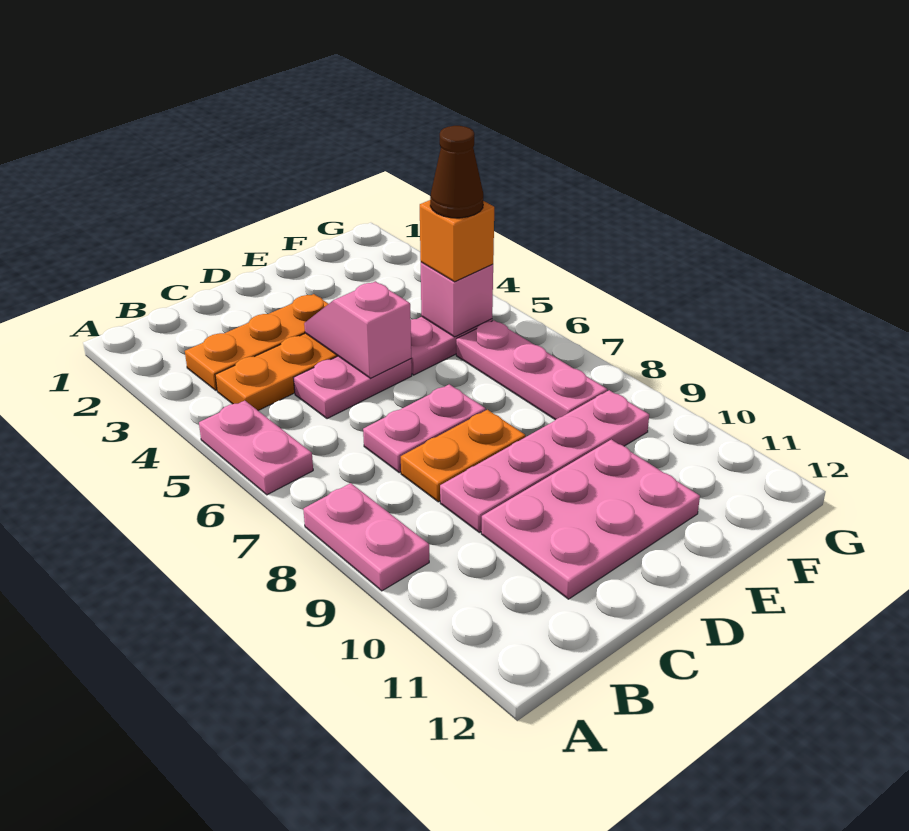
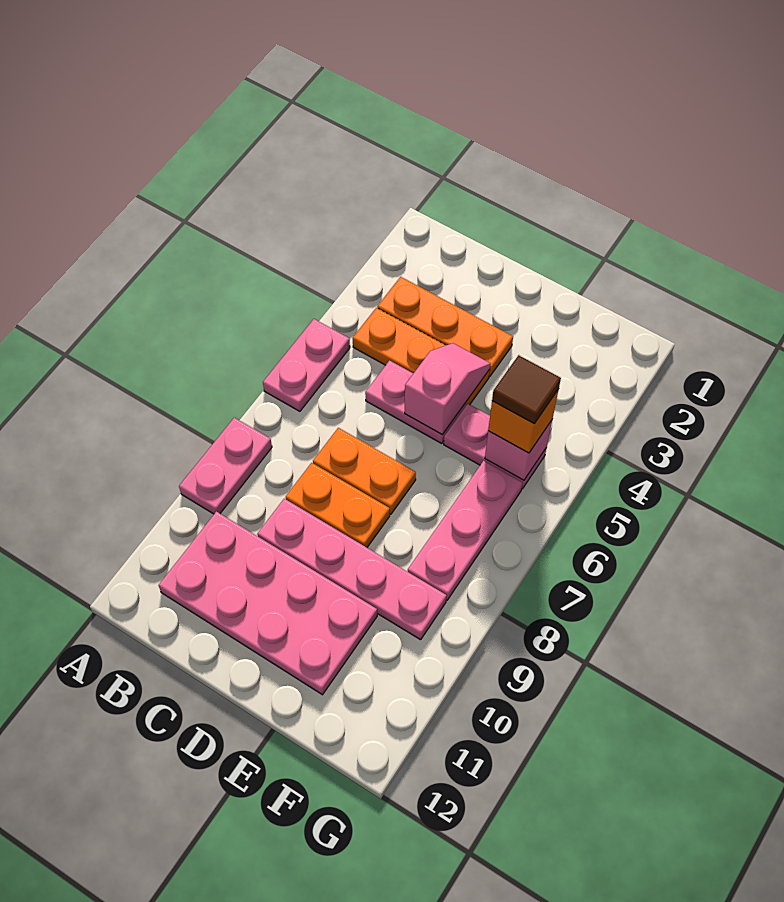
pink plate C7:D7 level 1 -> orange plate C7:D7 level 1
pink plate C10:E11 level 1 -> pink plate B10:E11 level 1
brown cone F5 level 4 -> brown tile F5 level 4

